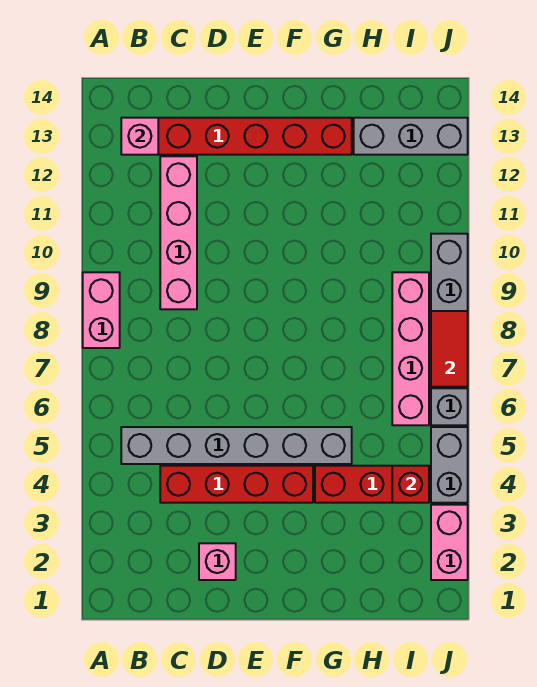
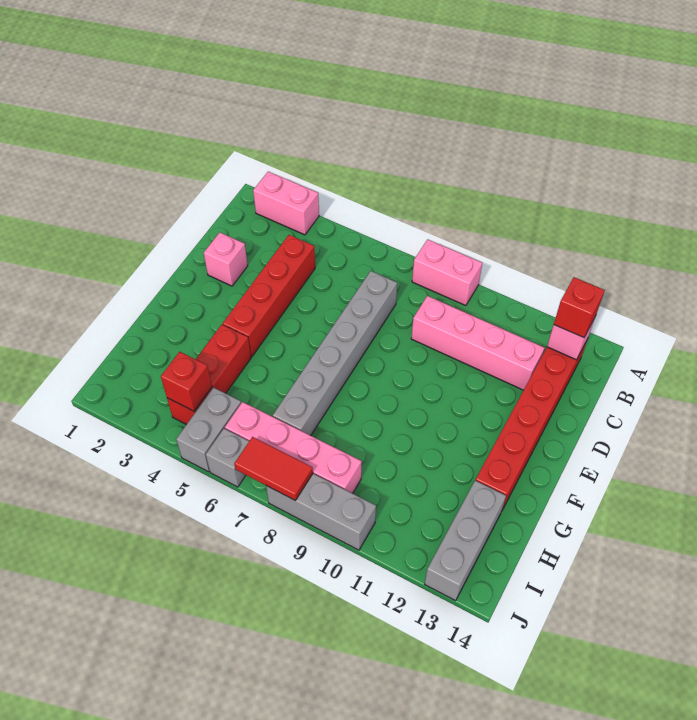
grey brick B5:G5 level 1 -> grey brick C7:H7 level 1
none -> red brick B13 level 3
pink brick J2:J3 level 1 -> pink brick A2:A3 level 1
grey brick J4:J5 level 1 -> grey brick I5:J5 level 1

